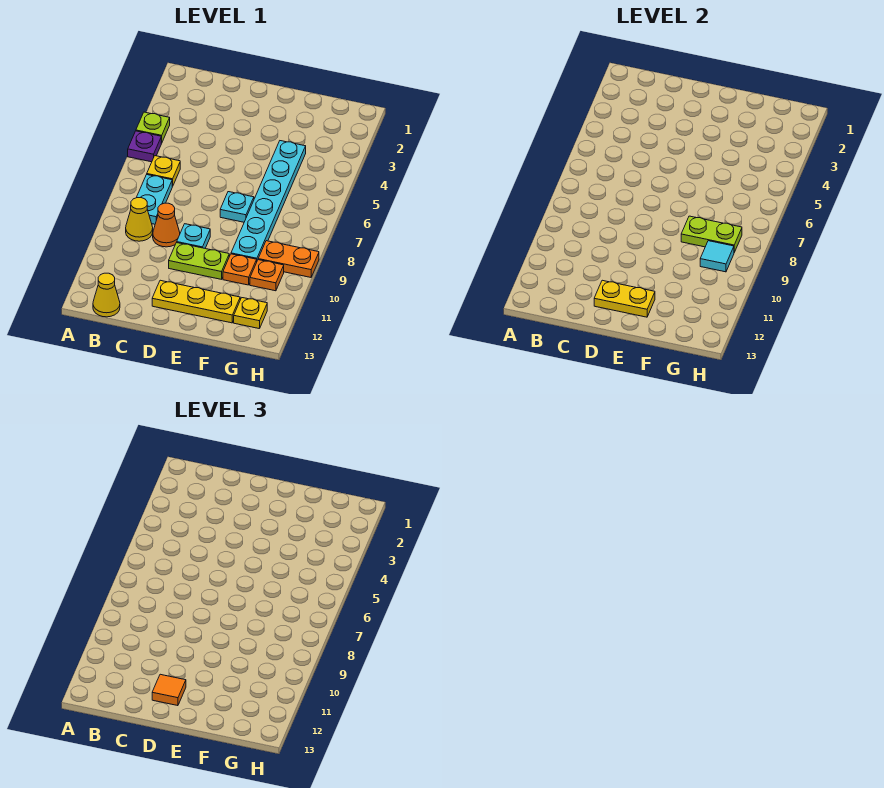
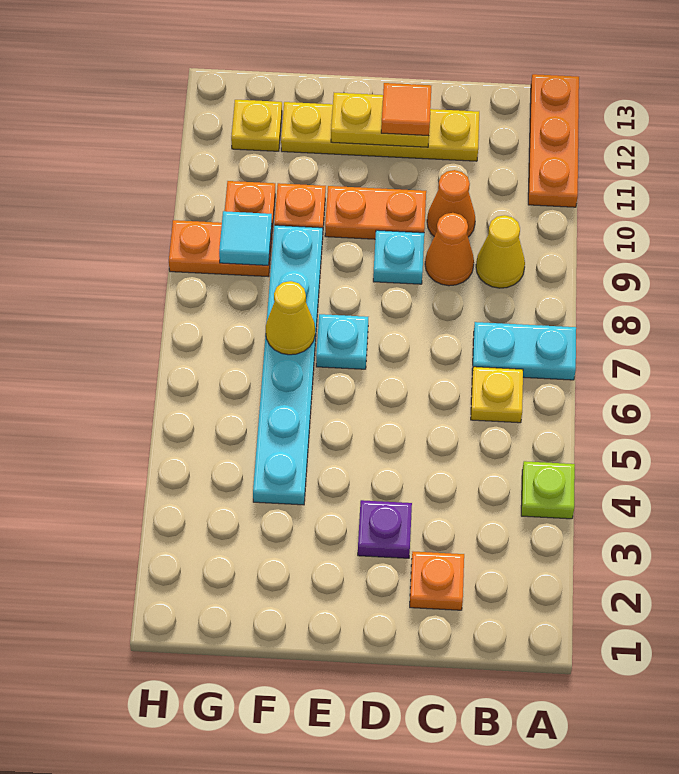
purple plate A5 level 1 -> purple plate D3 level 1
none -> orange plate A11:A13 level 1
cyan plate B7:B8 level 1 -> cyan plate A7:B7 level 1
yellow cone B13 level 1 -> yellow cone F7 level 2
none -> orange plate C2 level 1
none -> orange cone C10 level 1
lime plate D10:E10 level 1 -> orange plate D10:E10 level 1
yellow plate D12:F12 level 1 -> yellow plate C12:F12 level 1
lime plate F8:G8 level 2 -> none

